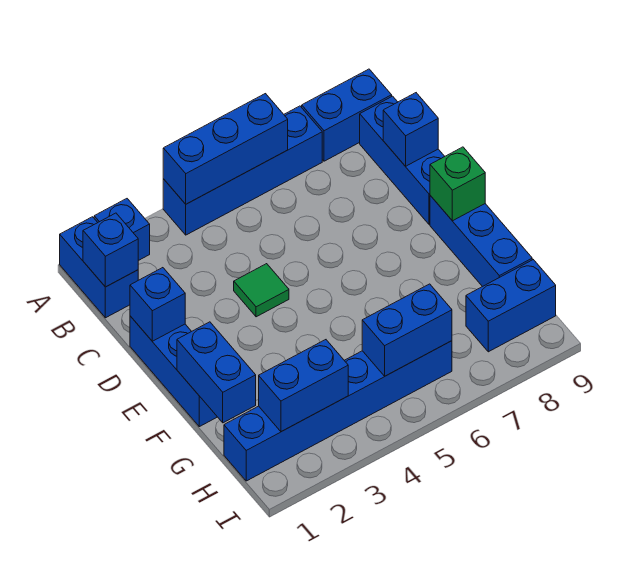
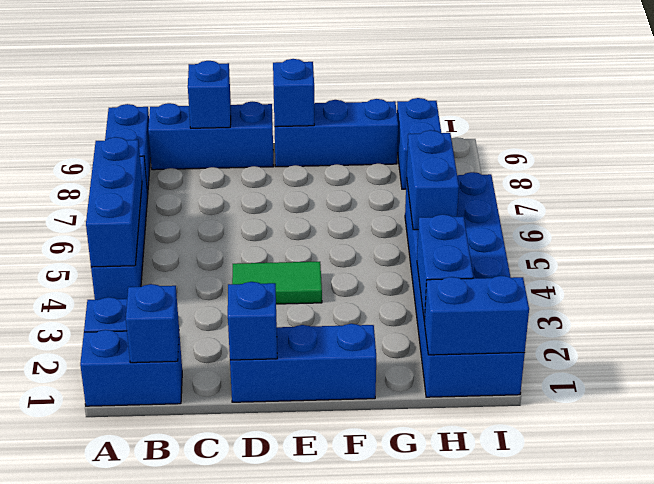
green tile D4 level 1 -> green tile D4:E4 level 1
green brick E9 level 2 -> blue brick E9 level 2
blue brick F1:G1 level 2 -> blue brick H1:I1 level 2
blue brick H1:H6 level 1 -> blue brick H1:I6 level 1

